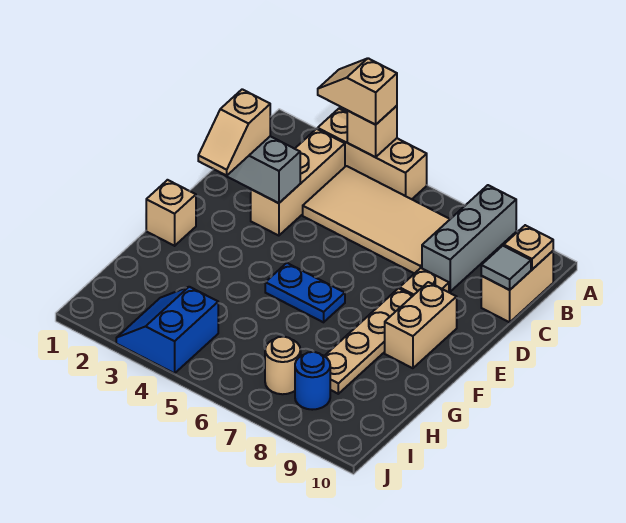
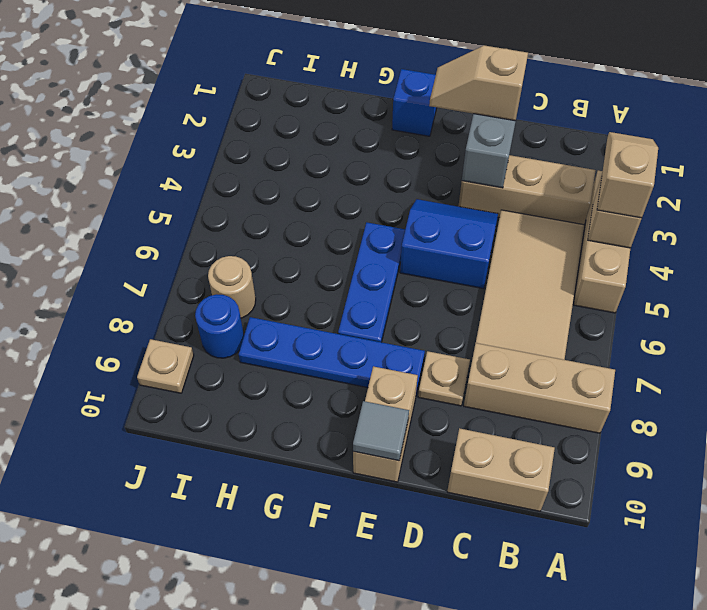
grey brick A8:C8 level 1 -> tan brick A8:C8 level 1
tan plate B10 level 2 -> tan plate J9 level 1
grey tile C10 level 2 -> grey tile E10 level 2
tan plate E8:H8 level 1 -> blue plate E8:H8 level 1
tan brick E9:F9 level 1 -> tan brick E9:E10 level 1
tan brick F1 level 1 -> blue brick F1 level 1
blue plate F5:F6 level 1 -> blue plate F5:F7 level 1
blue slope I3:J4 level 1 top 4 -> blue slope D4:E5 level 1 top 5

